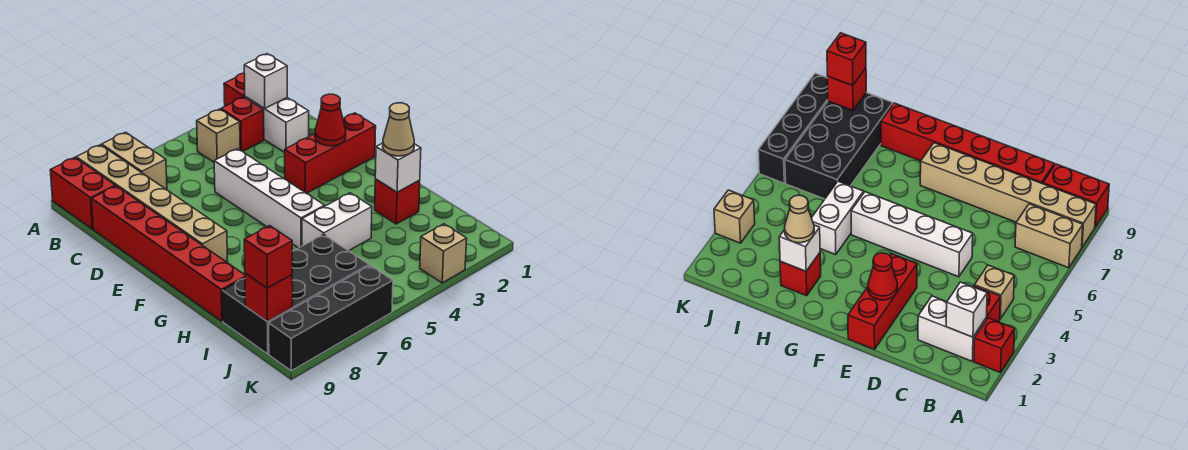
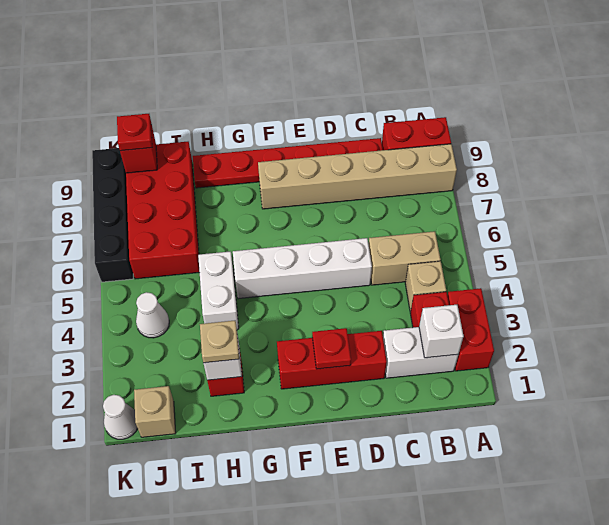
red brick A2 level 1 -> red brick A2:A3 level 1
tan brick A7:B7 level 1 -> tan brick B5:C5 level 1
red brick C9:H9 level 1 -> red plate C9:H9 level 1
red brick E1:E3 level 1 -> red brick D2:F2 level 1
red cone E2 level 2 -> red plate E2 level 2
tan cone H2 level 3 -> tan plate H2 level 3
black brick I6:J9 level 1 -> red brick I6:J9 level 1
none -> white cone J4 level 1
red brick J9 level 3 -> red plate J9 level 3
none -> white cone K1 level 1
tan brick K3 level 1 -> tan brick J1 level 1

